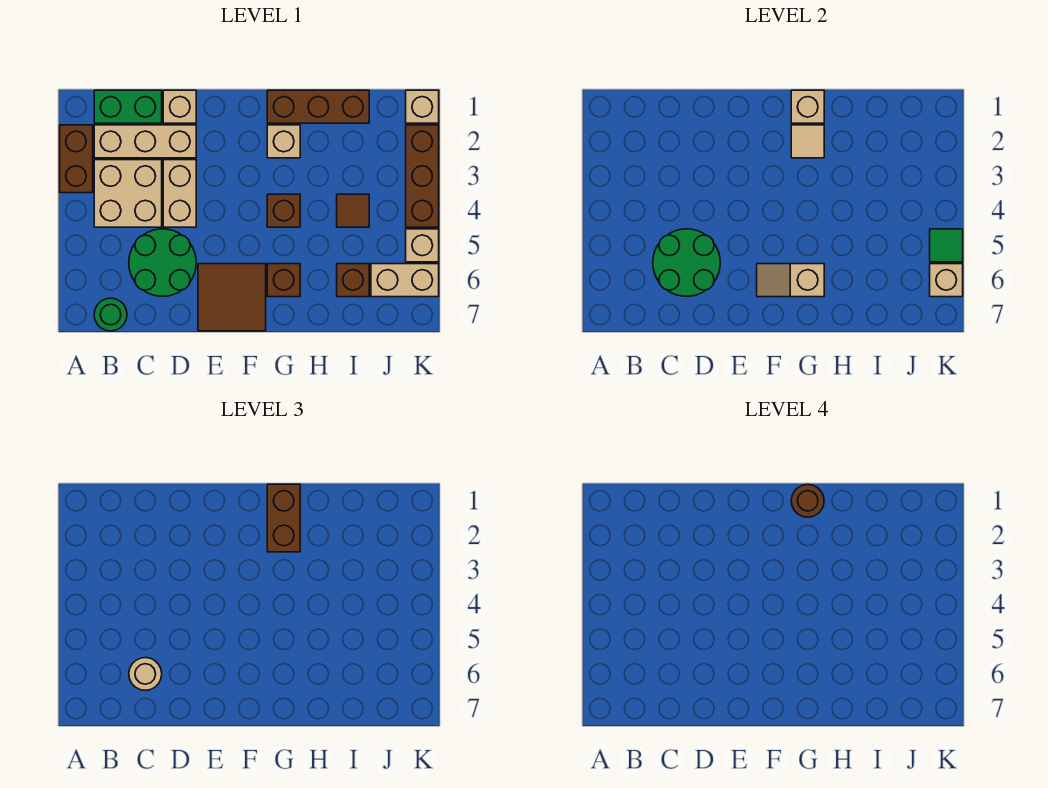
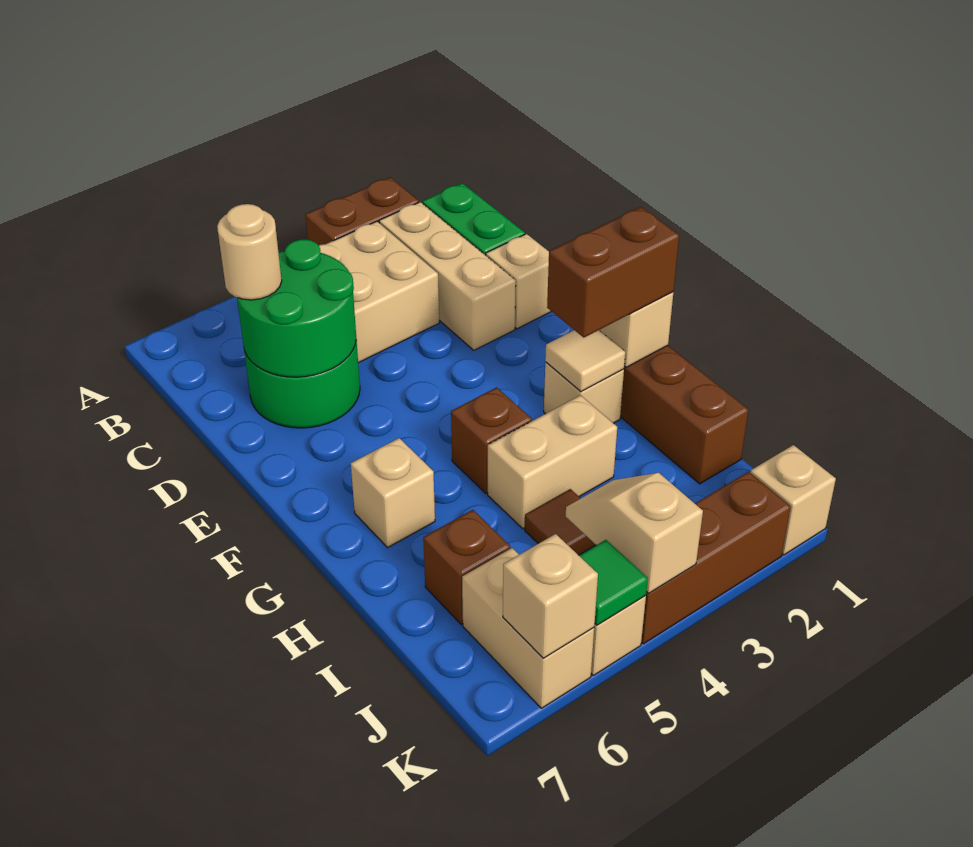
green round brick B7 level 1 -> none
tan brick D3:D4 level 1 -> tan brick H3:H4 level 1
brown tile E6:F7 level 1 -> none
tan slope F6:G6 level 2 top G -> tan slope J4:K4 level 2 top K
brown round brick G1 level 4 -> none
brown brick G6 level 1 -> tan brick G6 level 1

